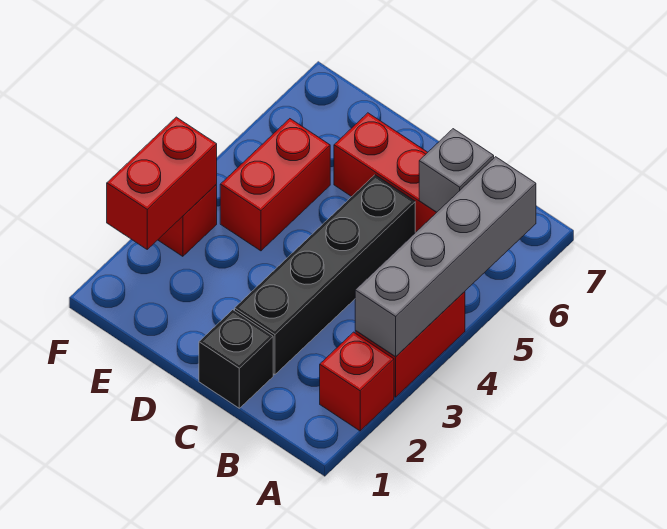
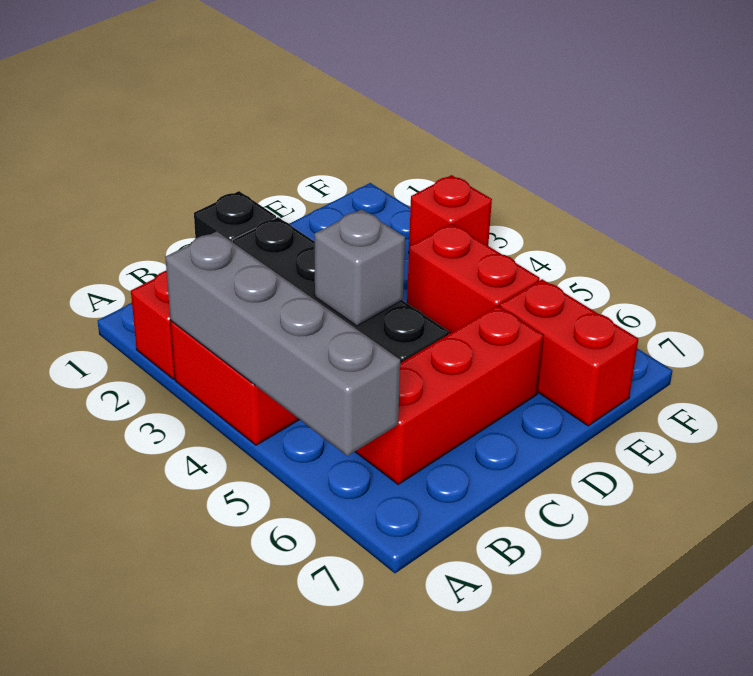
grey brick B6 level 2 -> grey brick C4 level 2
red brick F2:F3 level 2 -> red brick E6:E7 level 1

